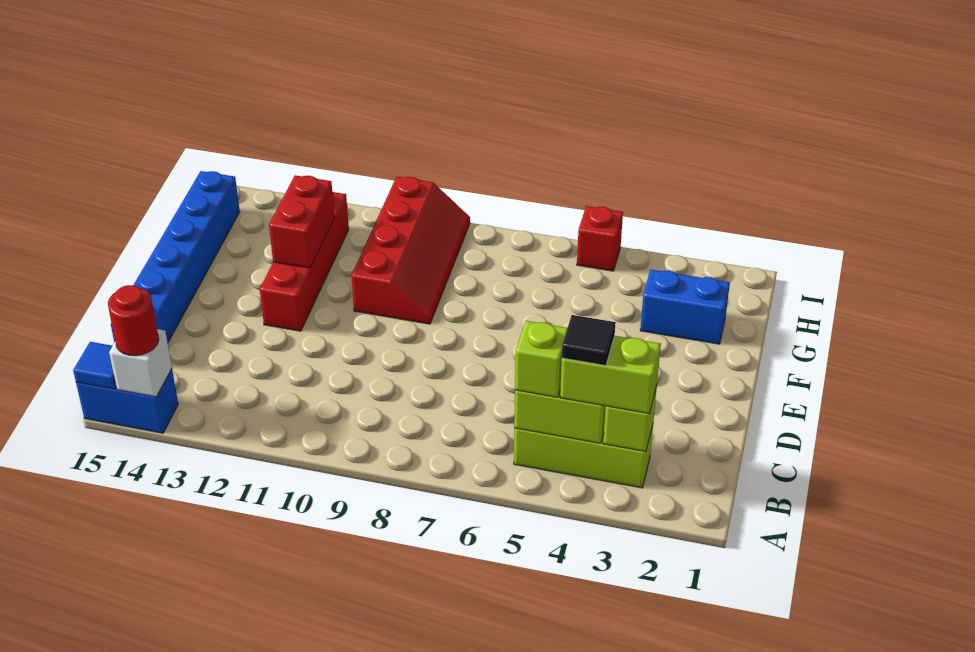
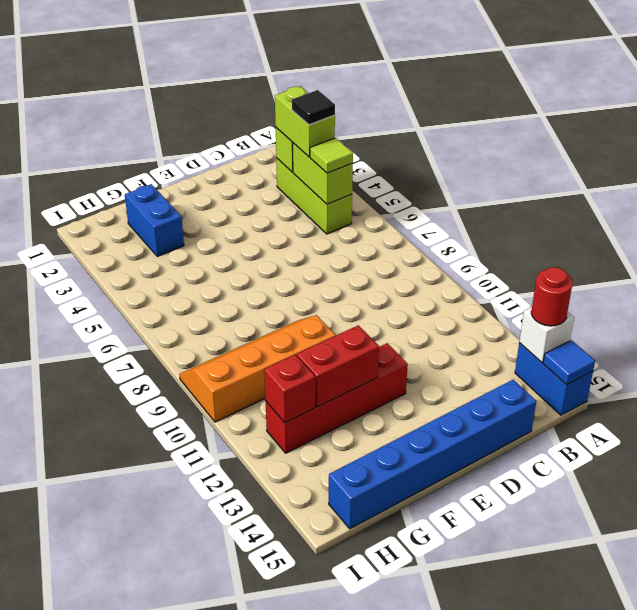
lime brick B5 level 3 -> lime tile B5 level 3
red slope F9:I10 level 1 top 10 -> orange slope F9:I10 level 1 top 10
red brick I5 level 1 -> red brick H12 level 2

